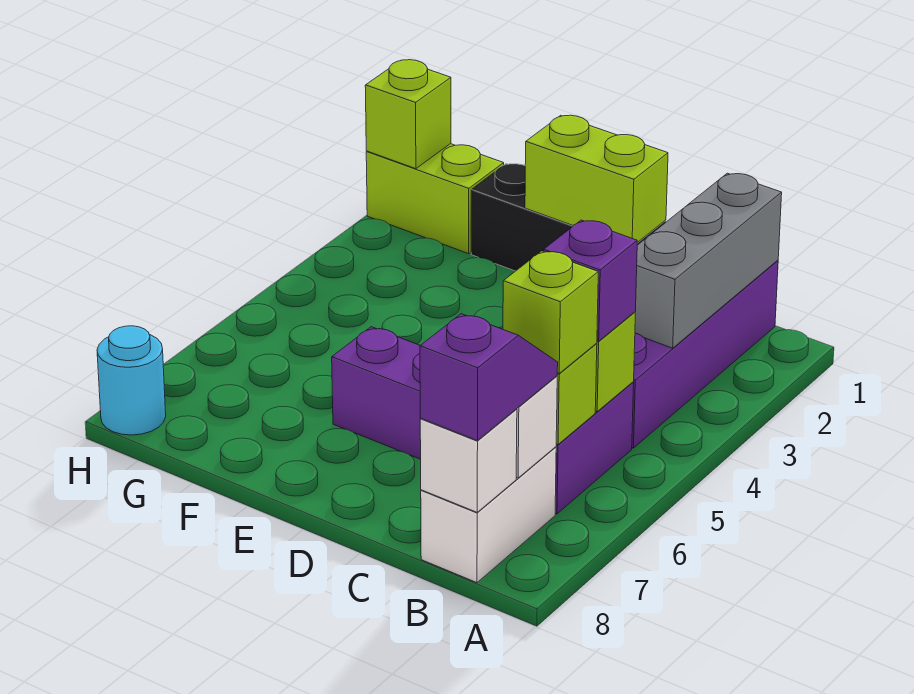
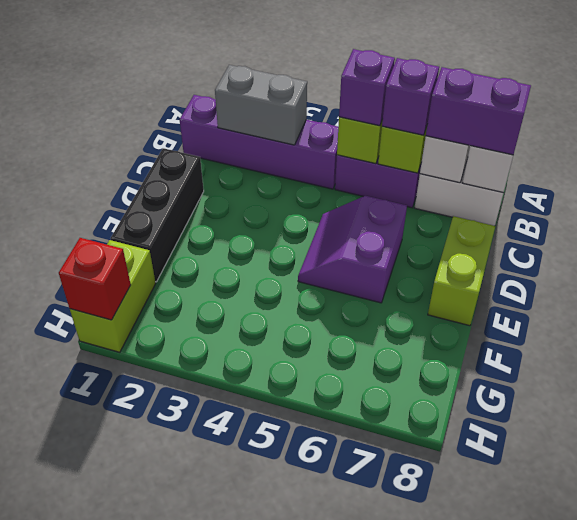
grey brick B1:B3 level 2 -> grey brick B2:B3 level 2
lime brick B6 level 3 -> purple brick B6 level 3
purple slope B7:B8 level 3 top 8 -> purple brick B7:B8 level 3
lime brick D1:E1 level 2 -> lime brick D8:E8 level 1
lime brick H1 level 2 -> red brick H1 level 2
cyan round brick H8 level 1 -> none

